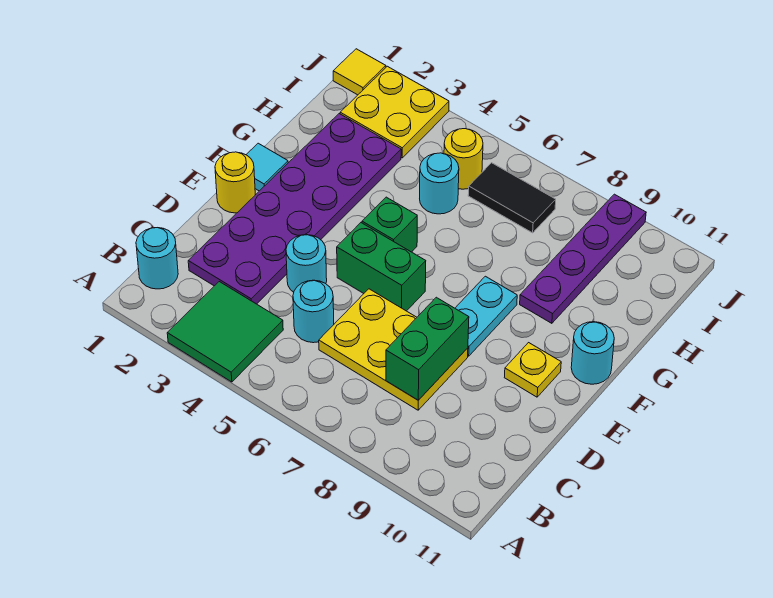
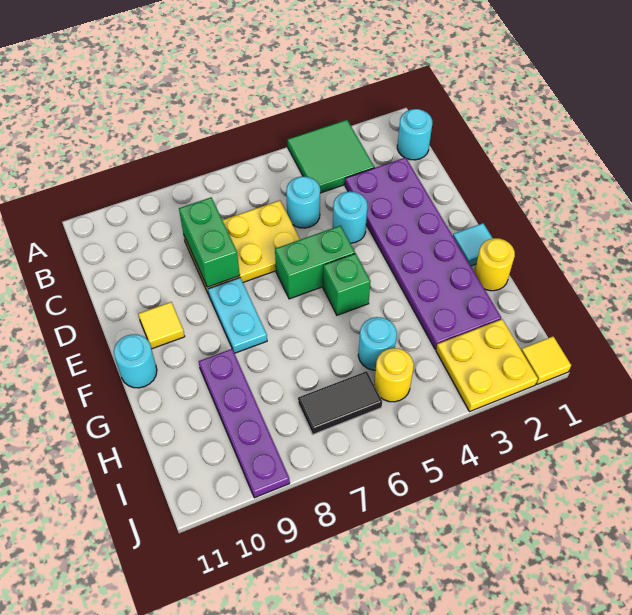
yellow round brick E1 level 1 -> yellow round brick G1 level 1
yellow plate E10 level 1 -> yellow tile E10 level 1

